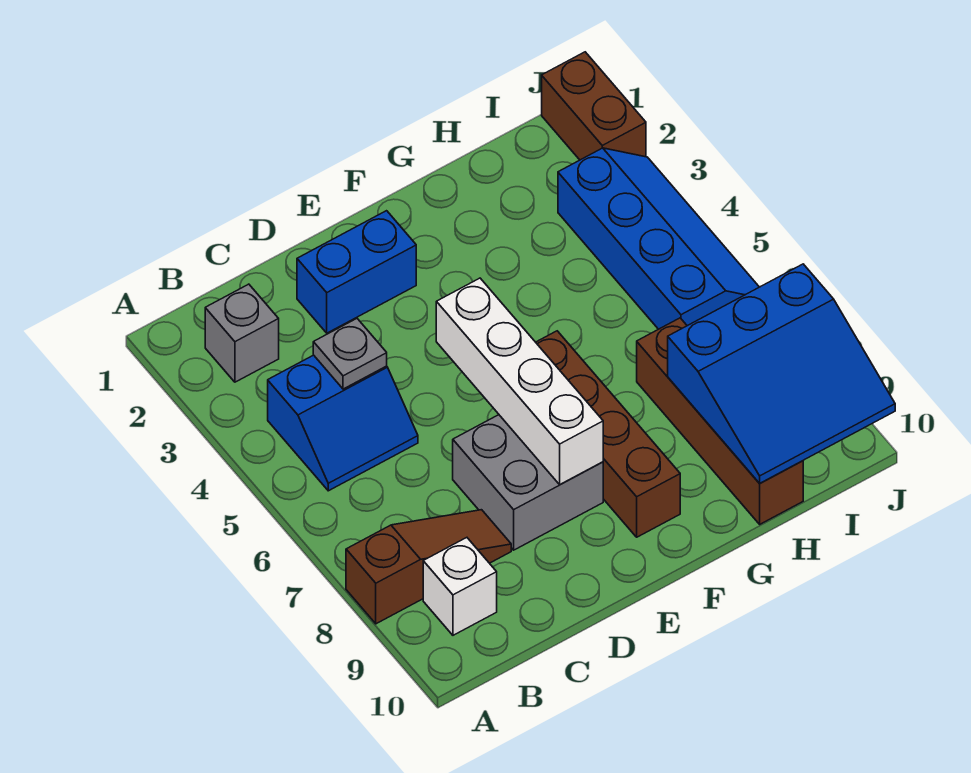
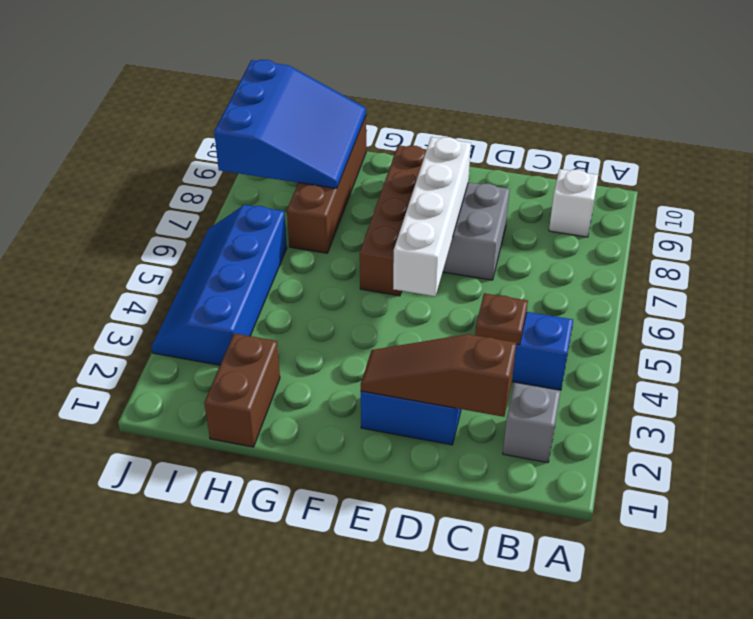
brown slope A8:C8 level 1 top A -> brown slope C2:E2 level 2 top C
grey plate C4 level 2 -> brown plate C4 level 2
blue slope H8:J10 level 2 top 8 -> blue slope H8:J10 level 2 top J
brown brick J1:J2 level 1 -> brown brick H1:H2 level 1

